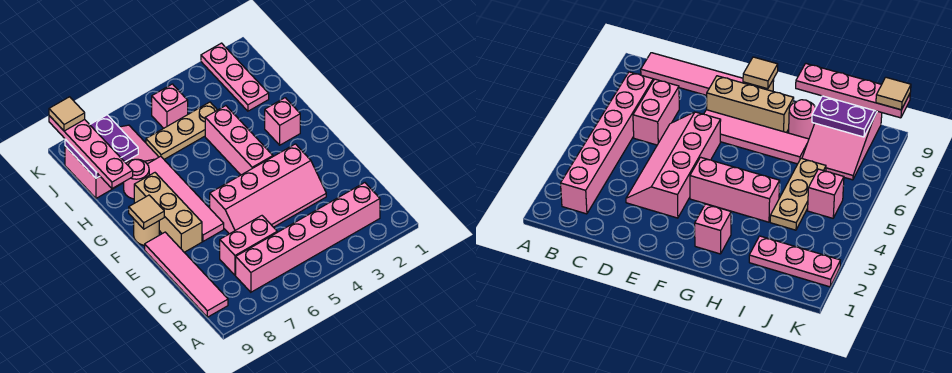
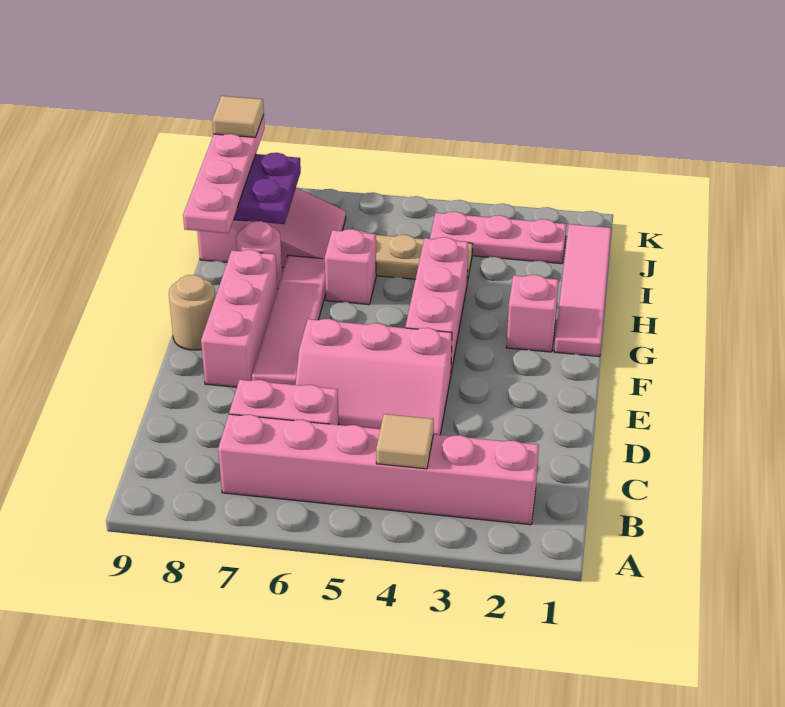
pink tile B9:E9 level 1 -> pink tile G1:J1 level 1
pink slope D3:E6 level 1 top E -> pink slope D4:E6 level 1 top E
tan brick E8:G8 level 1 -> pink brick E8:G8 level 1
tan tile F9 level 2 -> tan tile B4 level 2
pink plate I2:K2 level 1 -> pink plate J2:J4 level 1
pink brick J5 level 1 -> pink brick H6 level 1

